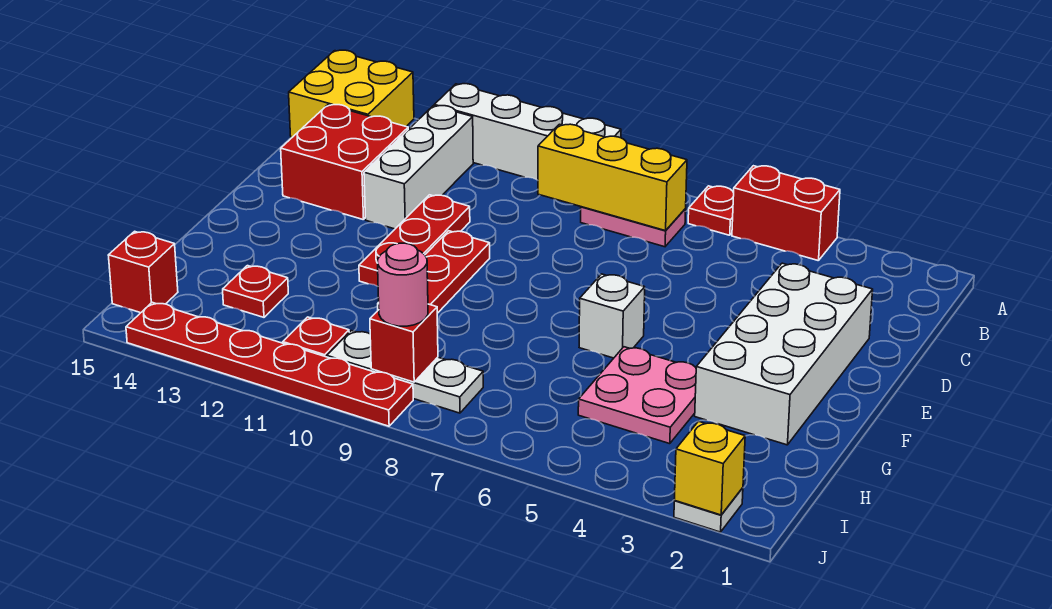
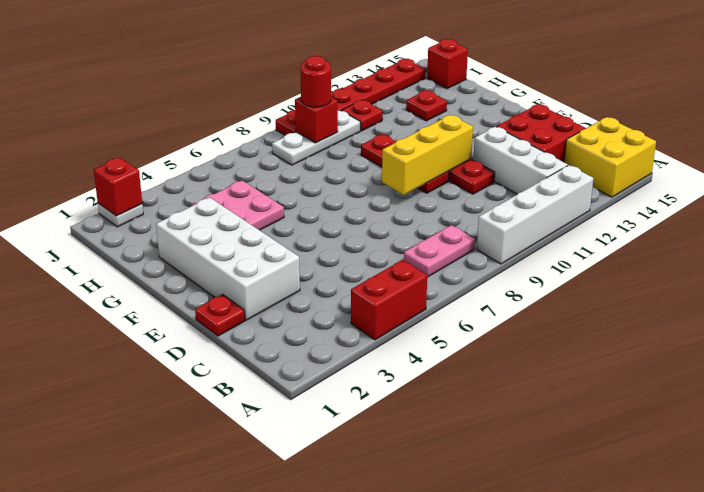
red plate A6 level 1 -> red plate D1 level 1
yellow brick B7:B9 level 2 -> yellow brick E9:E11 level 2
white brick F6 level 1 -> none
pink round brick I9 level 3 -> red round brick I9 level 3
yellow brick J2 level 2 -> red brick J2 level 2

